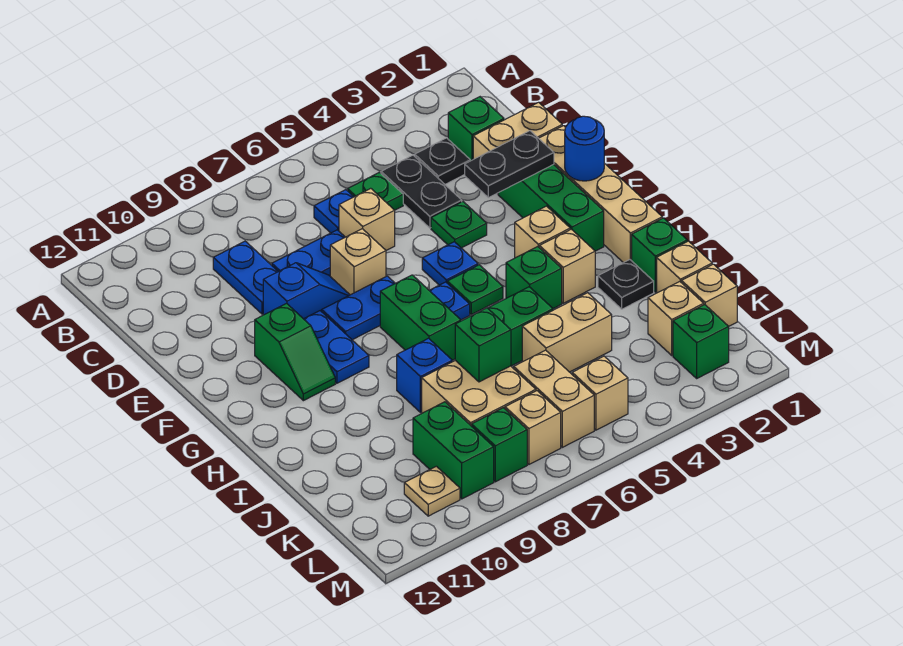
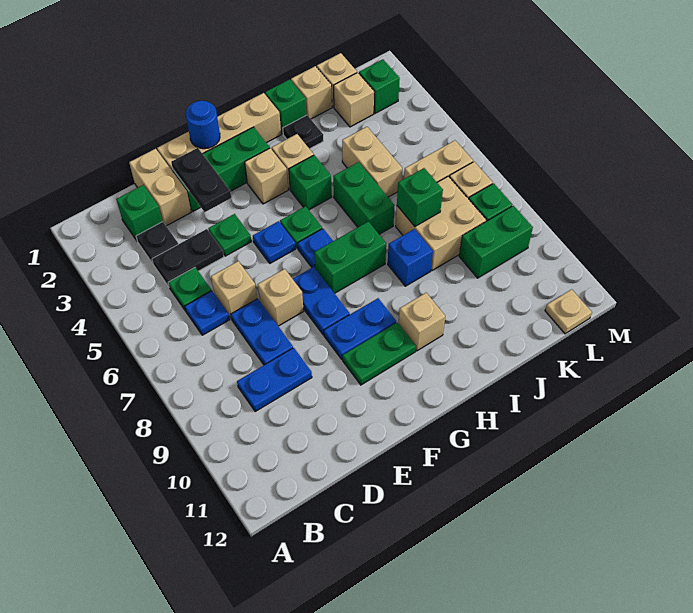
blue slope E8:E9 level 1 top 9 -> none
green slope F10:G10 level 1 top F -> green plate F10:G10 level 1
tan brick L5 level 1 -> tan brick H10 level 1
tan plate L10 level 1 -> tan plate L12 level 1

